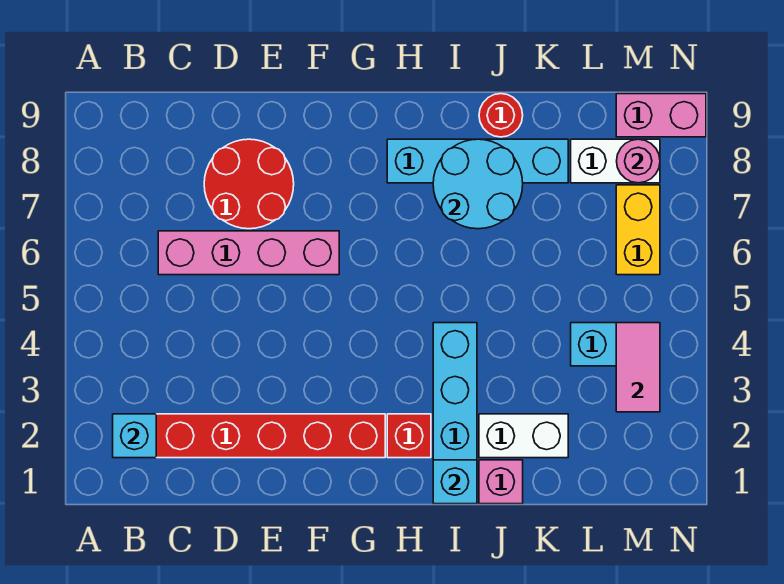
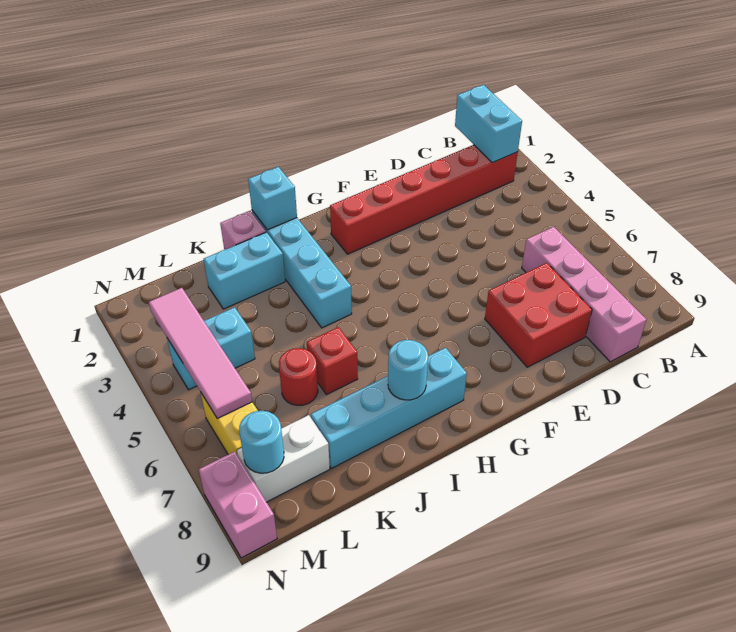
cyan brick B2 level 2 -> cyan brick B1:B2 level 2
pink brick C6:F6 level 1 -> pink brick C6:C9 level 1
red round brick D7:E8 level 1 -> red brick D7:E8 level 1
red brick H2 level 1 -> red brick J6 level 1
cyan round brick I7:J8 level 2 -> cyan round brick I8 level 2
white brick J2:K2 level 1 -> cyan brick J2:K2 level 1
red round brick J9 level 1 -> red round brick K6 level 1
pink tile M3:M4 level 2 -> pink tile M3:M6 level 2
pink round brick M8 level 2 -> cyan round brick M8 level 2
pink brick M9:N9 level 1 -> pink brick N8:N9 level 1

